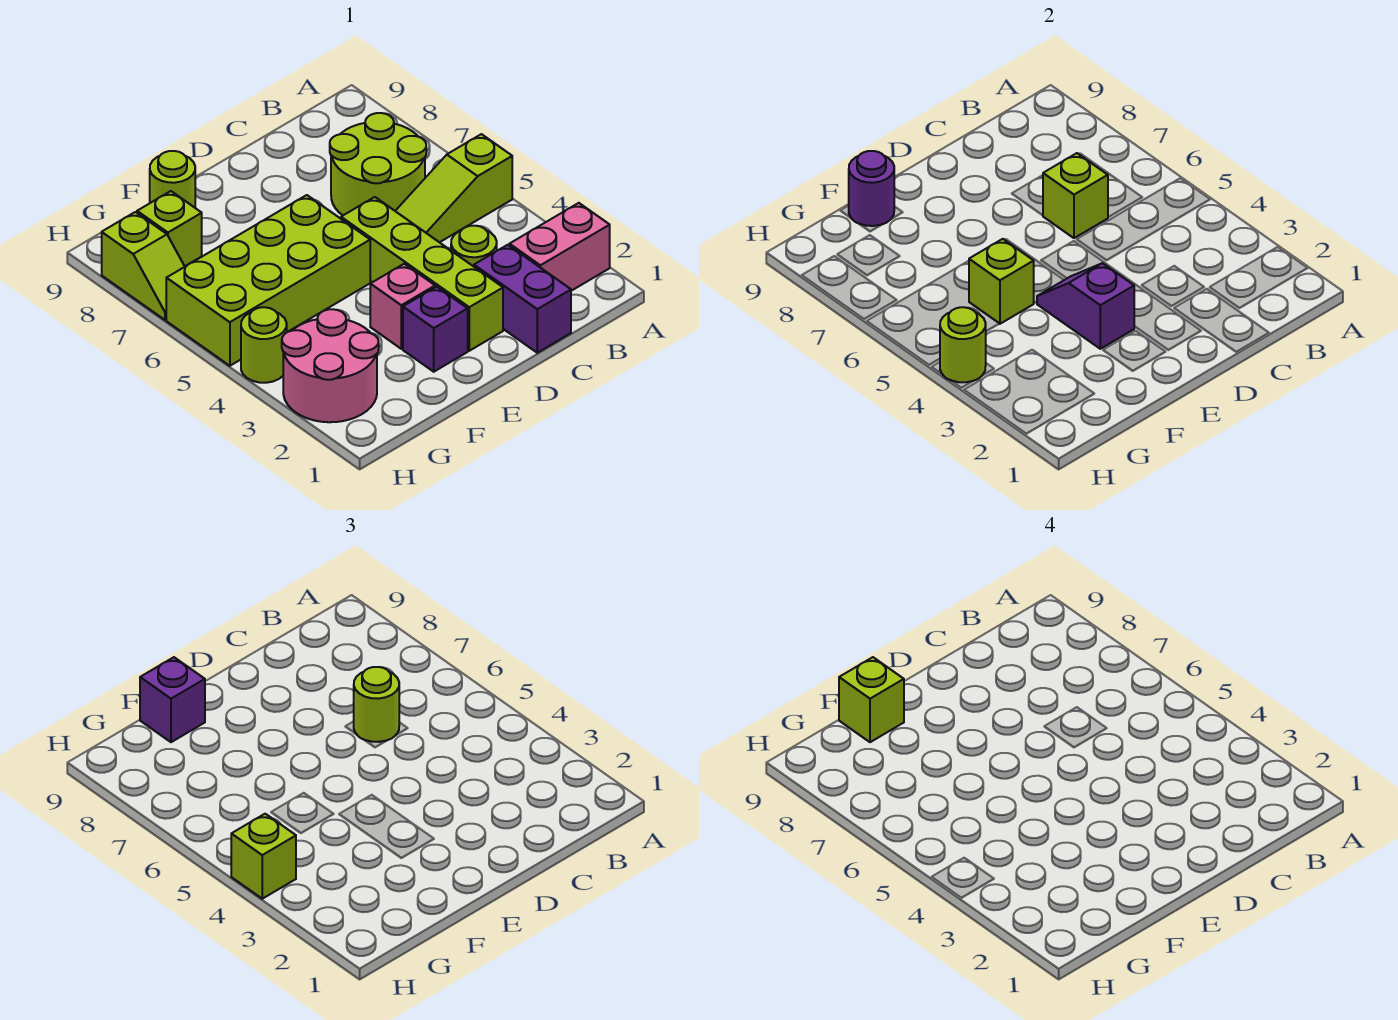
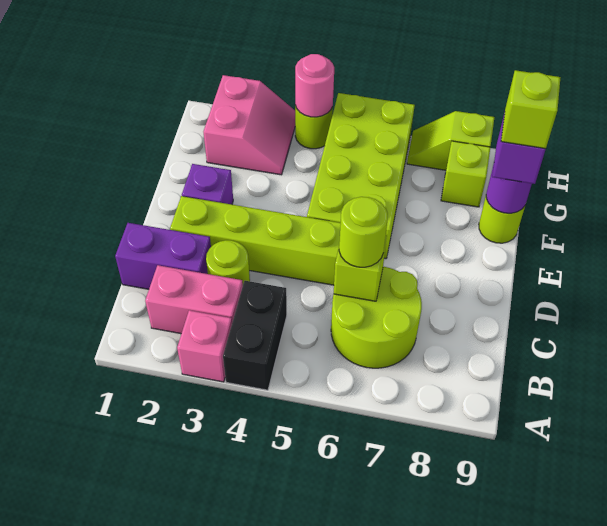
pink brick A2:B2 level 1 -> pink brick B2:B3 level 1
none -> black brick A4:B4 level 1
lime slope A5:C5 level 1 top A -> none
pink brick E3 level 1 -> pink brick A3 level 1
purple slope E3:E4 level 2 top 3 -> none
lime brick F5 level 2 -> none
pink round brick G2:H3 level 1 -> pink slope G2:H3 level 1 top 2
lime round brick H4 level 2 -> pink round brick H4 level 2
lime brick H4 level 3 -> none

